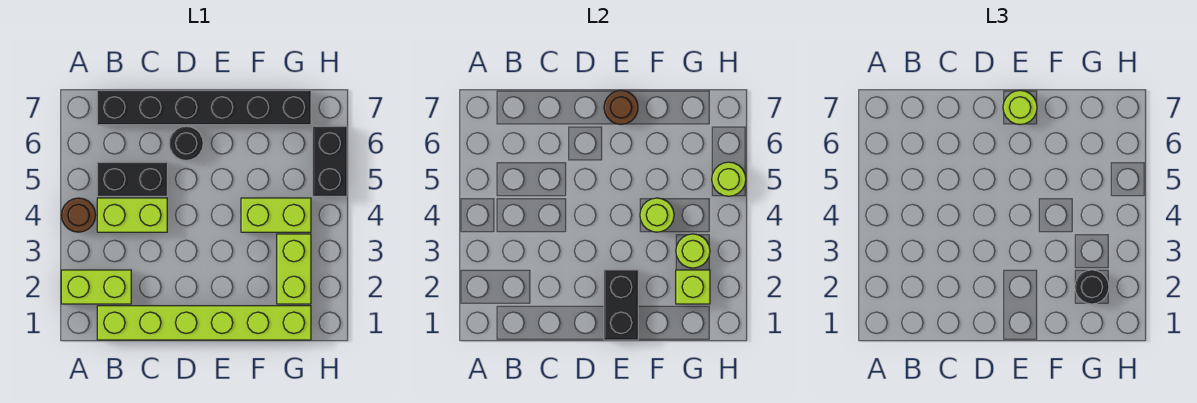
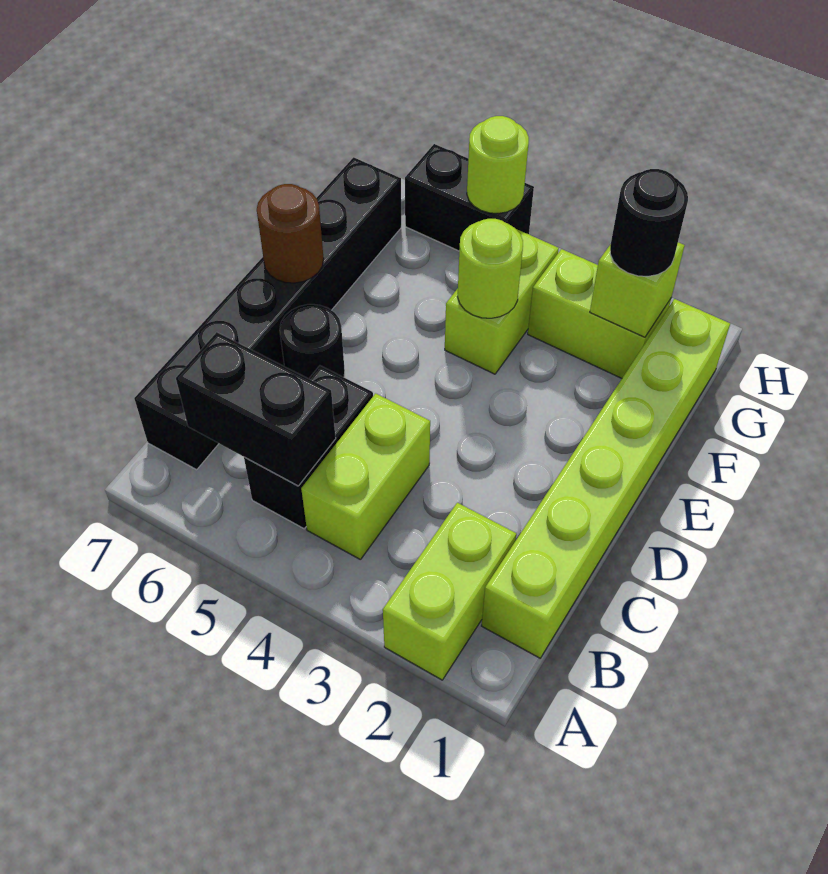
brown round brick A4 level 1 -> none
black brick E1:E2 level 2 -> black brick B5:B6 level 2
lime round brick E7 level 3 -> none
lime round brick G3 level 2 -> none

